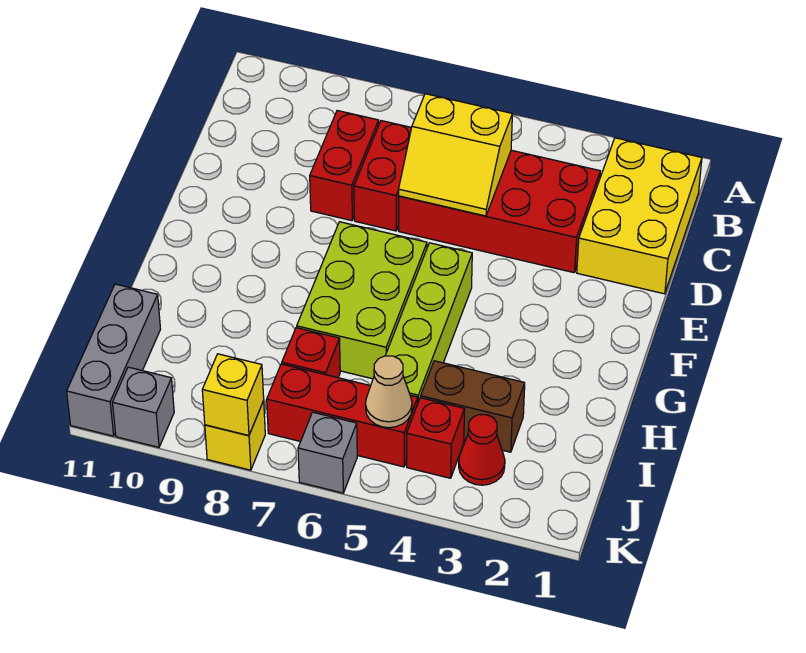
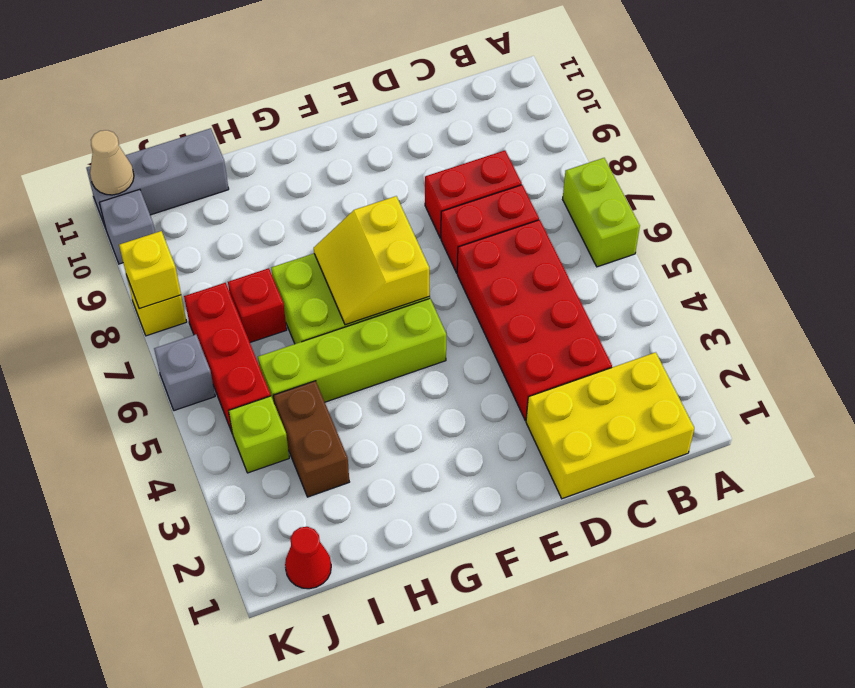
none -> lime brick A6:A7 level 1
yellow slope C5:D6 level 2 top C -> yellow slope F6:G7 level 2 top F
red cone J3 level 1 -> red cone J1 level 1
red brick J4 level 1 -> lime brick J4 level 1
tan cone J5 level 2 -> tan cone K11 level 2

